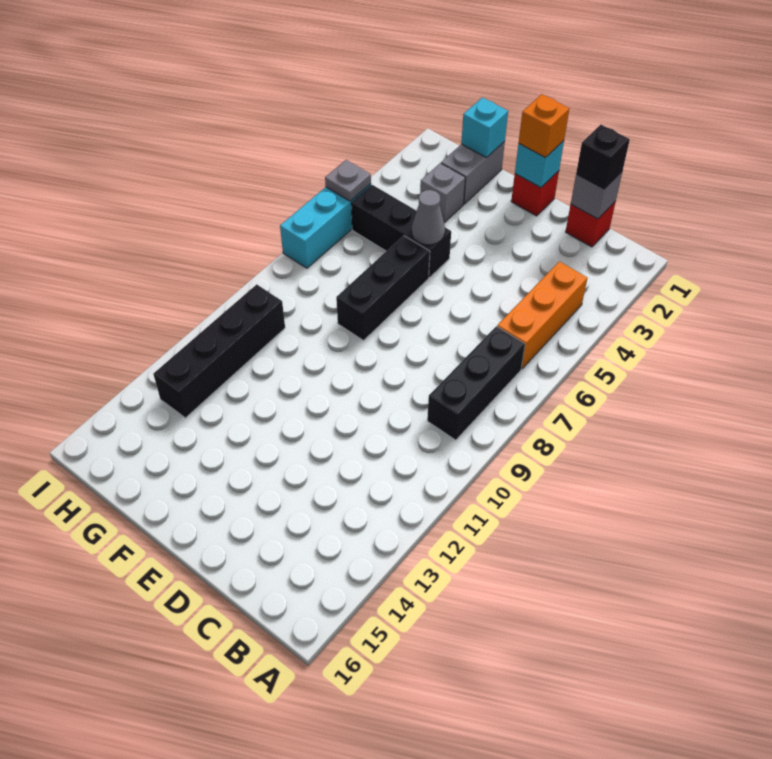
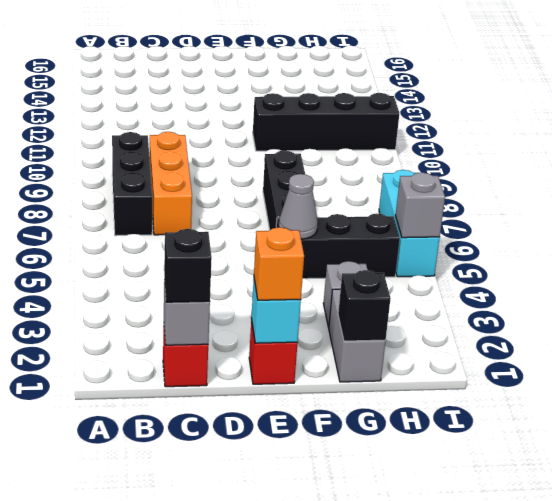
orange brick B4:B6 level 1 -> orange brick C7:C9 level 1
cyan brick G1 level 2 -> black brick G1 level 2
black brick H10:H13 level 1 -> black brick F11:I11 level 1
grey plate I5 level 2 -> grey brick I5 level 2

